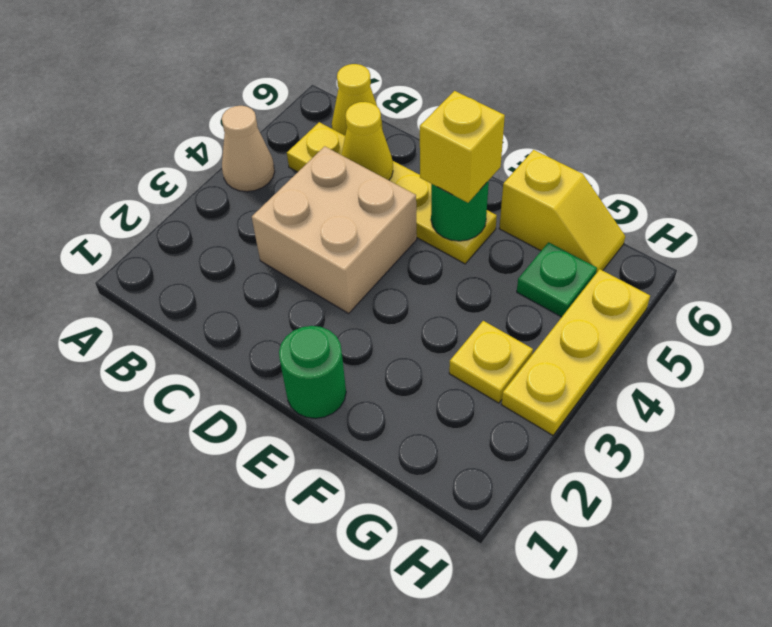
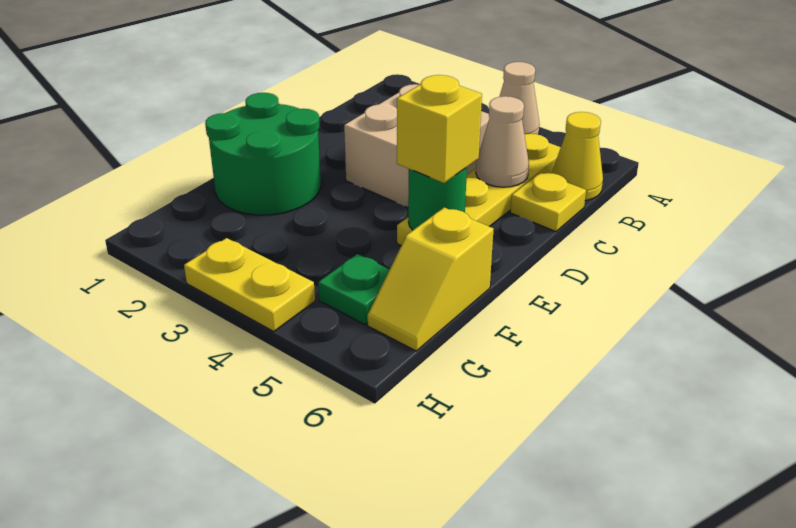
yellow cone C5 level 2 -> tan cone C5 level 2
green round brick E1 level 1 -> green round brick E1:F2 level 1
yellow plate G3 level 1 -> yellow plate C6 level 1
yellow plate H3:H5 level 1 -> yellow plate H3:H4 level 1

